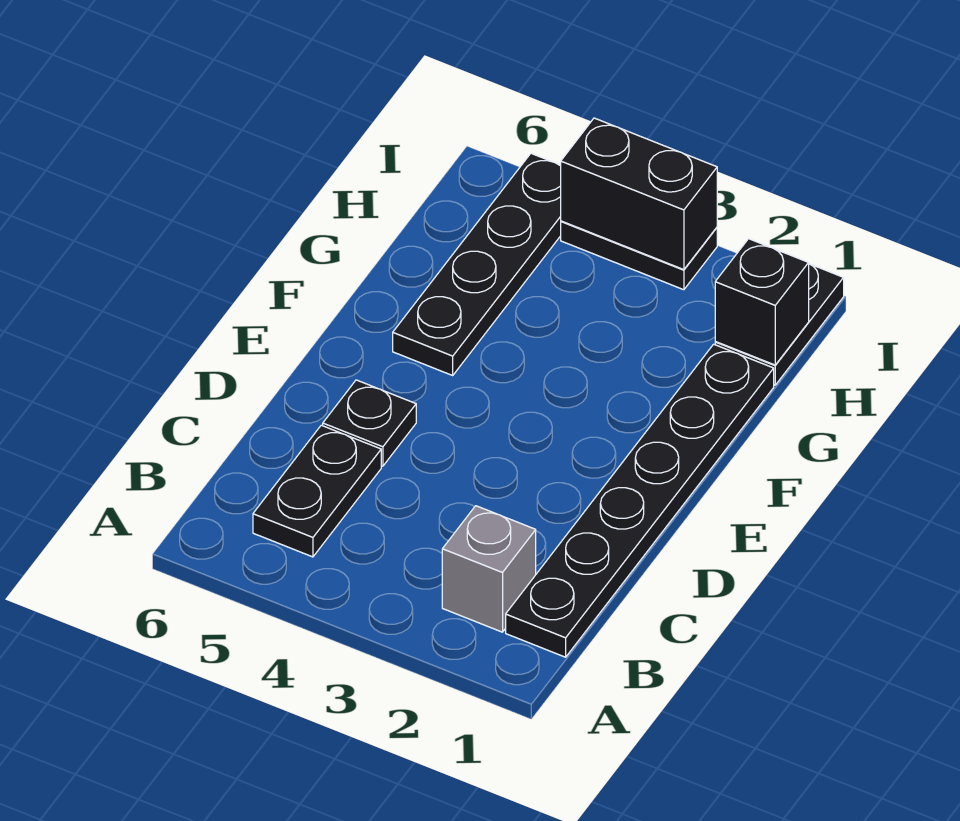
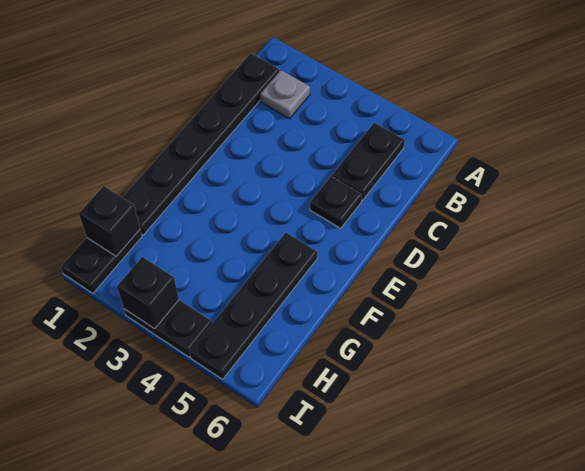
grey brick B2 level 1 -> grey plate B2 level 1
black brick I3:I4 level 2 -> black brick I3 level 2

